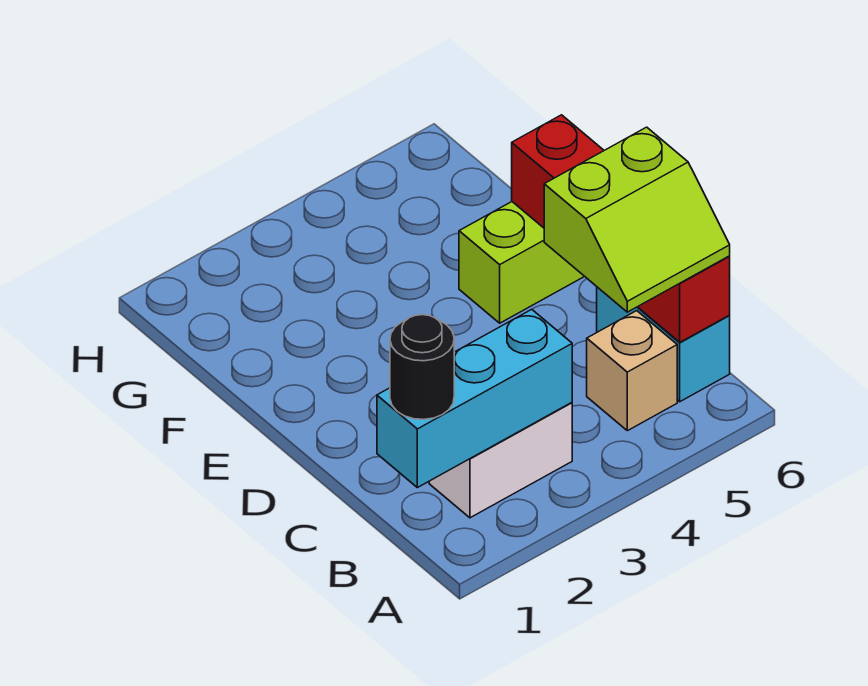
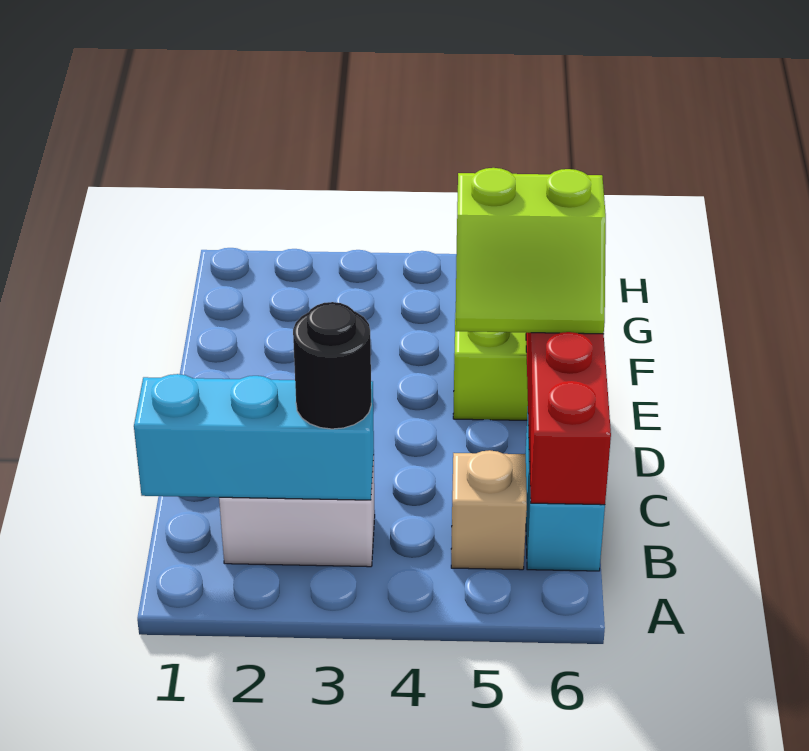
black round brick B1 level 3 -> black round brick B3 level 3
lime slope B5:C6 level 3 top C -> lime slope D5:E6 level 3 top E

